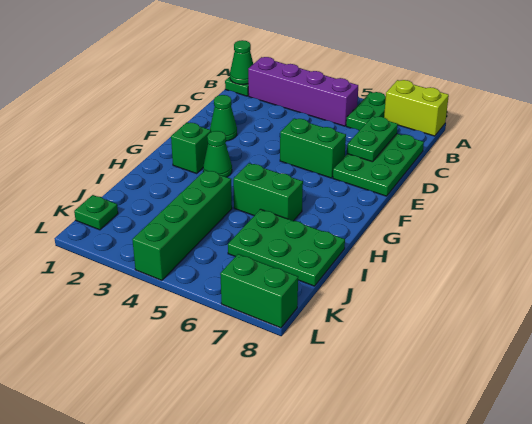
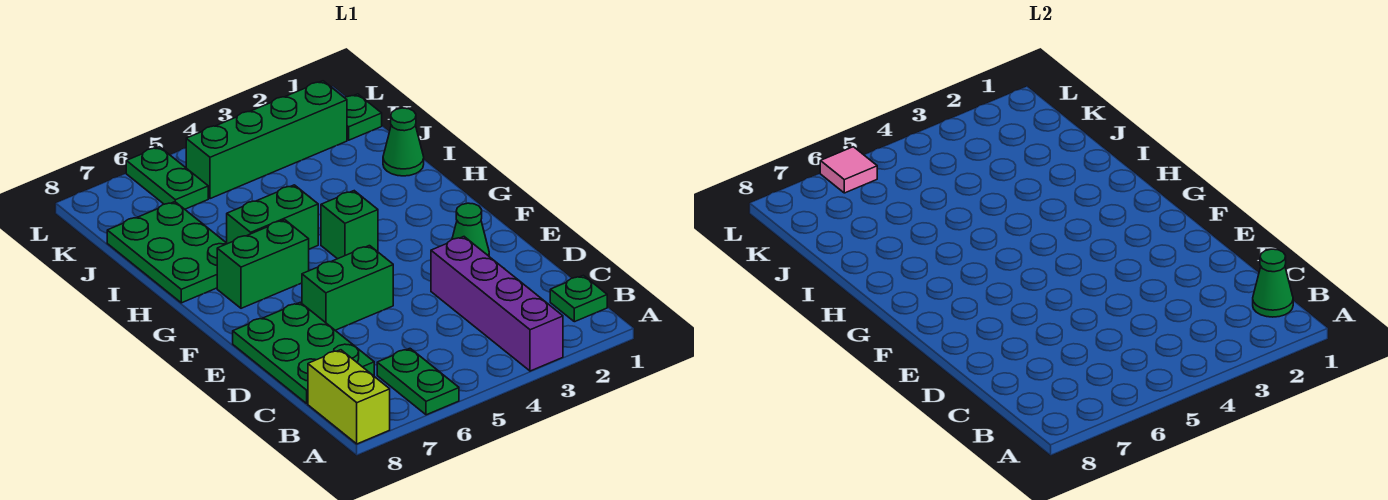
lime brick A7:A8 level 1 -> lime brick A8:B8 level 1
purple brick B2:B5 level 1 -> purple brick A3:D3 level 1
green plate C7:D7 level 2 -> green plate K6:L6 level 1
green brick G2 level 1 -> green brick G4 level 1
green cone G3 level 1 -> green cone I1 level 1
green brick I4:L4 level 1 -> green brick K2:K5 level 1
green plate I6:J8 level 1 -> green plate H7:J8 level 1
none -> pink tile L6 level 2
green brick L7:L8 level 1 -> green brick G6:G7 level 1

